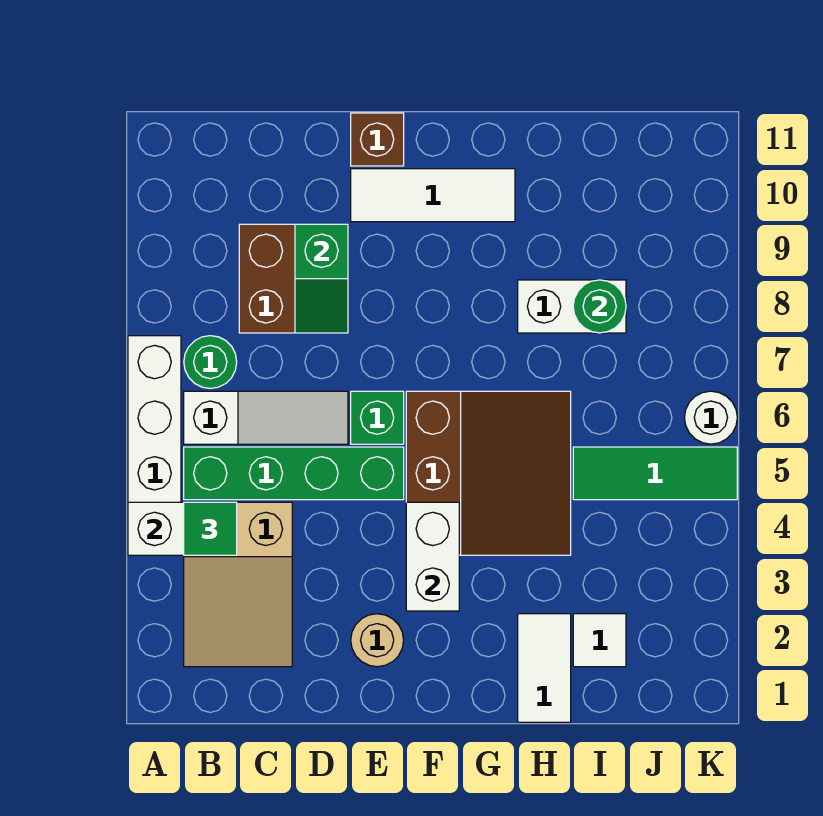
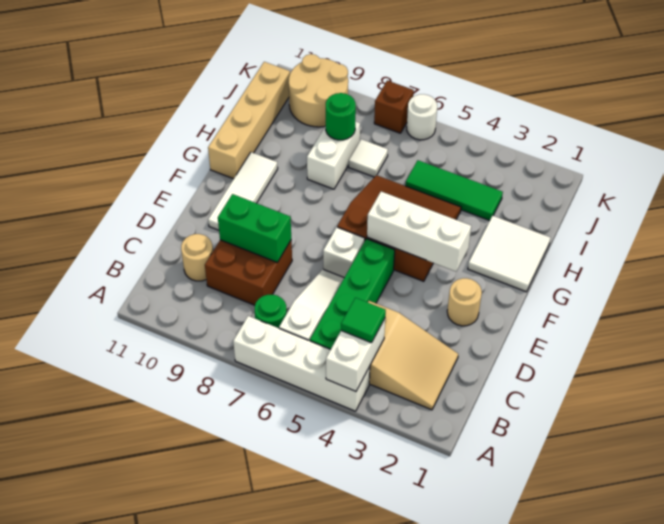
none -> tan round brick C10 level 1
green slope D8:D9 level 2 top 9 -> green brick D8:D9 level 2
green brick E6 level 1 -> white brick E6 level 1
brown brick E11 level 1 -> brown brick K7 level 1
white brick F3:F4 level 2 -> white brick F3:F5 level 2
none -> tan brick G11:J11 level 1
white tile H1:H2 level 1 -> white tile G1:H2 level 1
white tile I2 level 1 -> white tile I7 level 1
green tile I5:K5 level 1 -> green tile I3:I5 level 1
none -> tan round brick J9:K10 level 1

